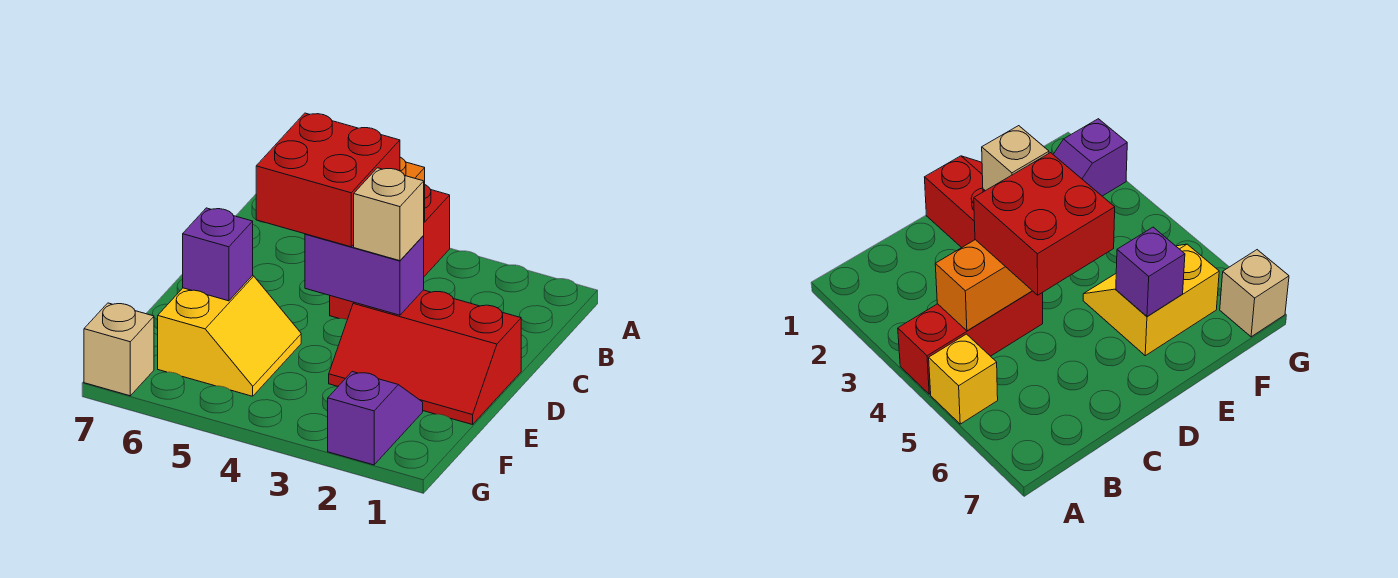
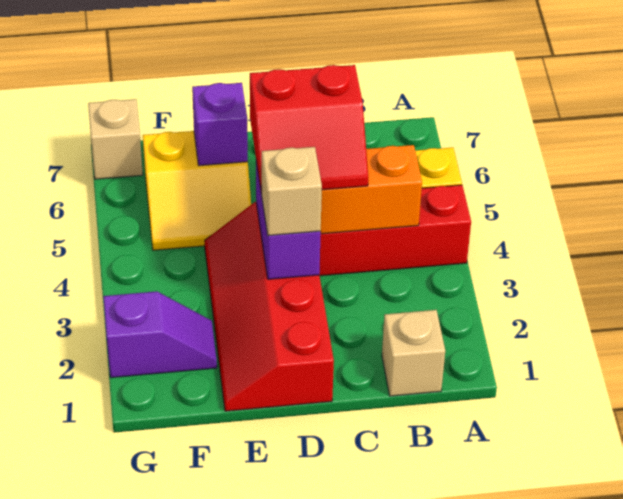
none -> tan brick B1 level 1
red brick C4:D5 level 3 -> red slope C4:D5 level 3 top 5
red slope D1:E3 level 1 top D -> red slope D1:E4 level 1 top D

